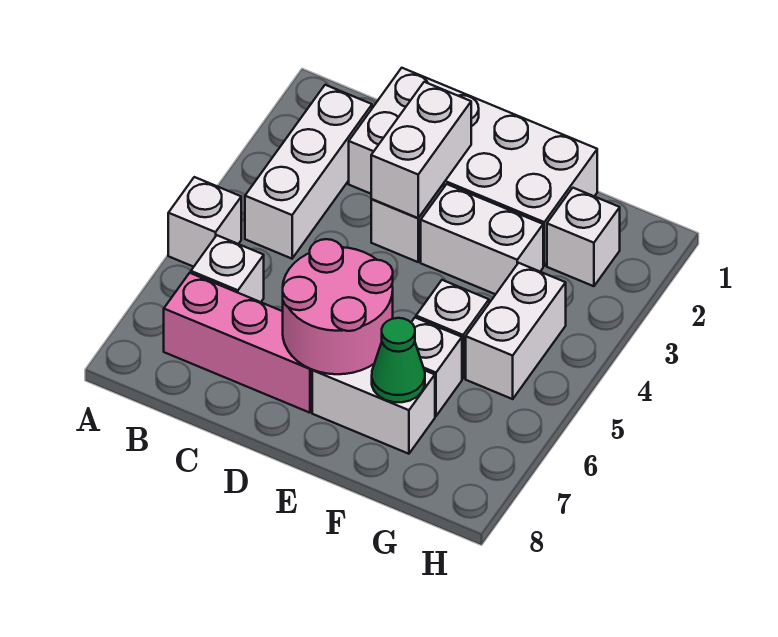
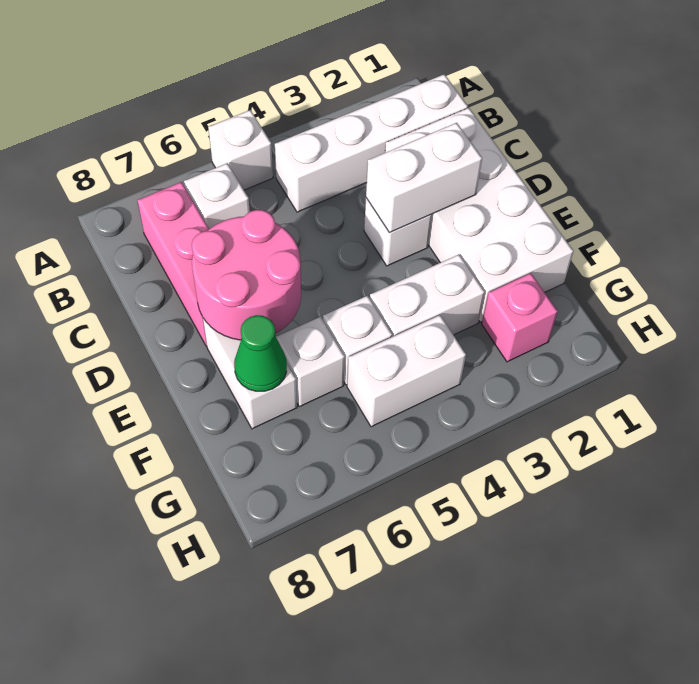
white brick B2:B4 level 1 -> white brick B1:B4 level 1
white brick E3:F3 level 1 -> white brick F3:F4 level 1
white brick G2 level 1 -> pink brick G2 level 1

